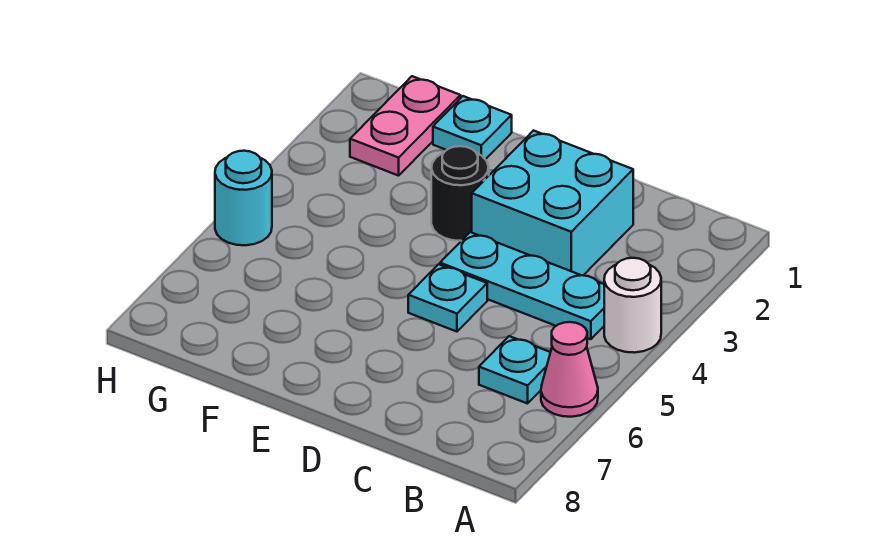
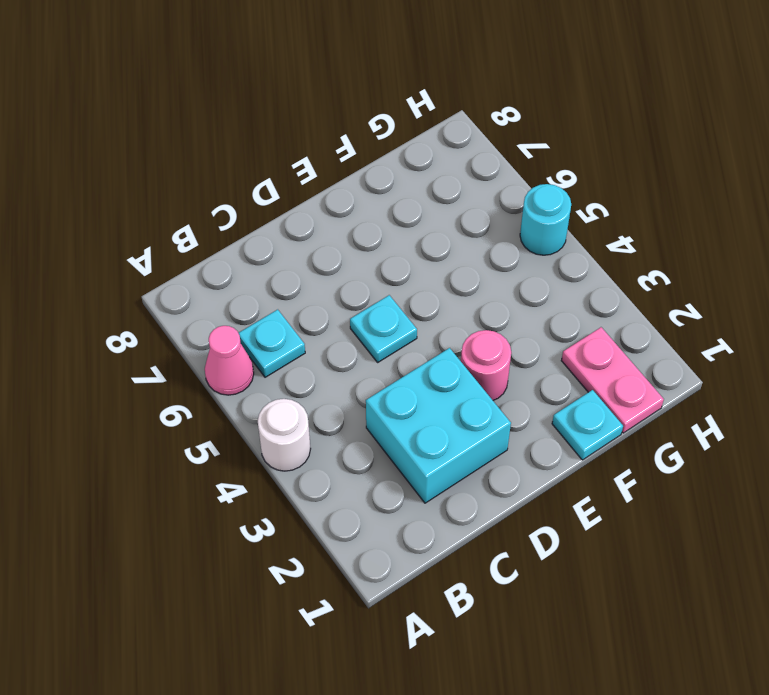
cyan plate B4:D4 level 1 -> none
black round brick E3 level 1 -> pink round brick E3 level 1

